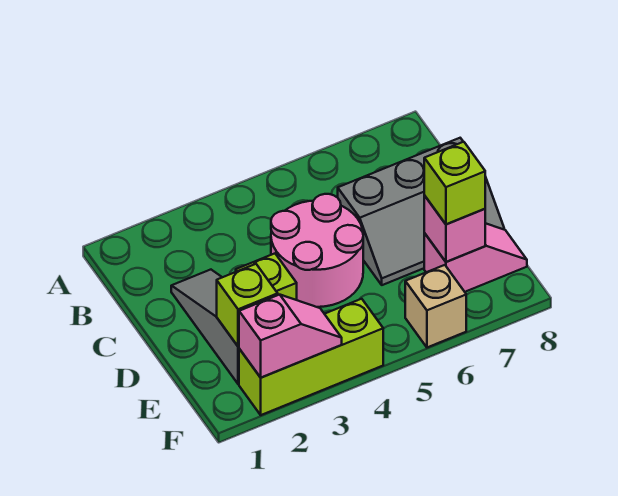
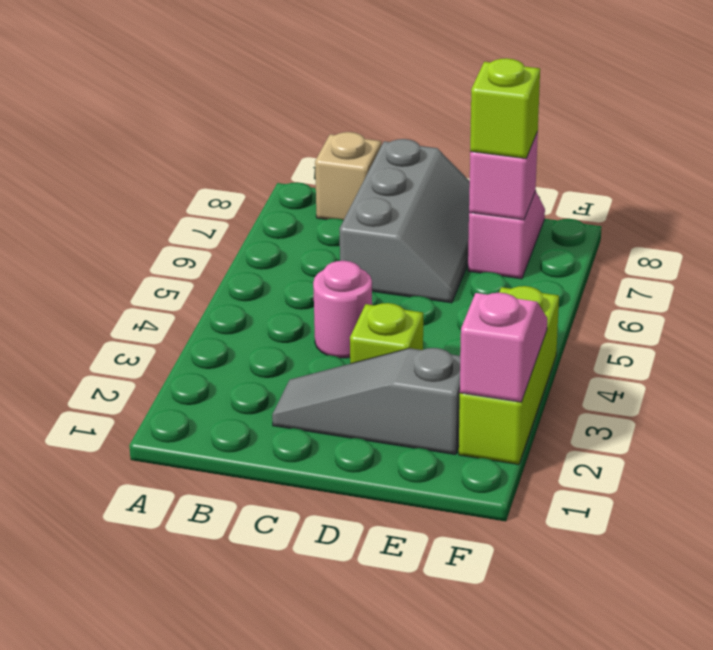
pink round brick C4:D5 level 1 -> pink round brick C4 level 1
lime brick E2 level 2 -> none
tan brick F6 level 1 -> tan brick B8 level 1

